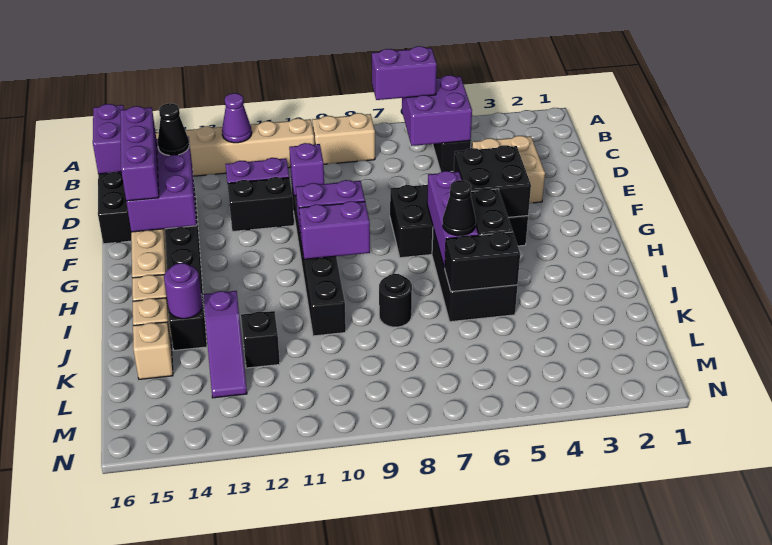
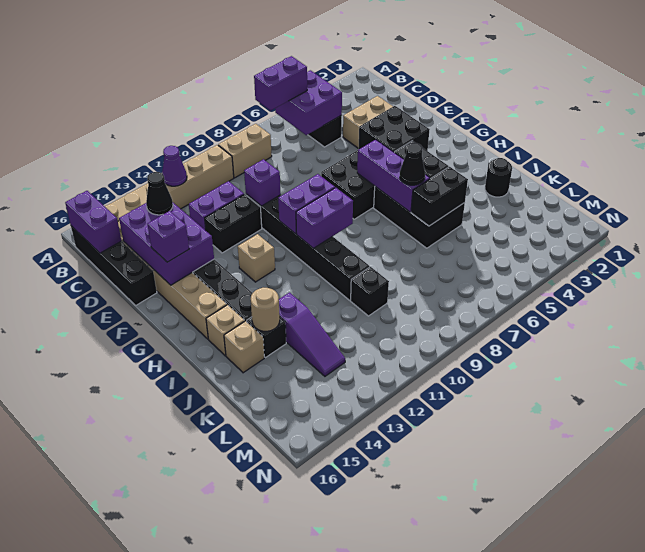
purple brick D15:F15 level 3 -> purple brick F15 level 3
black round brick J8 level 1 -> black round brick J2 level 1
purple round brick J14 level 2 -> tan round brick J14 level 2
black brick K12 level 1 -> black brick K10 level 1
tan brick K15 level 1 -> tan brick G12 level 1

